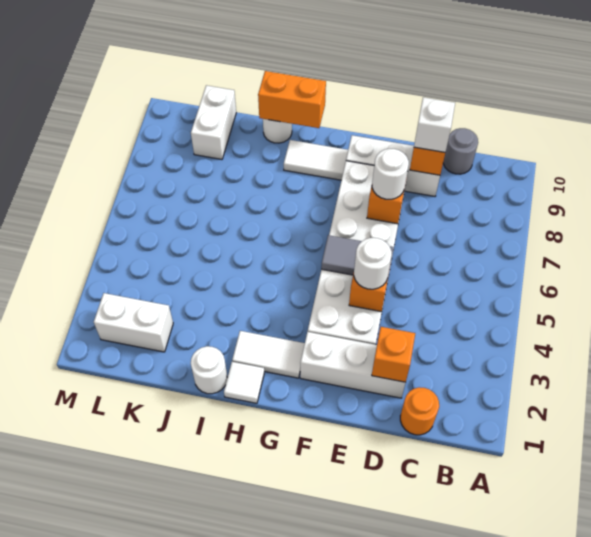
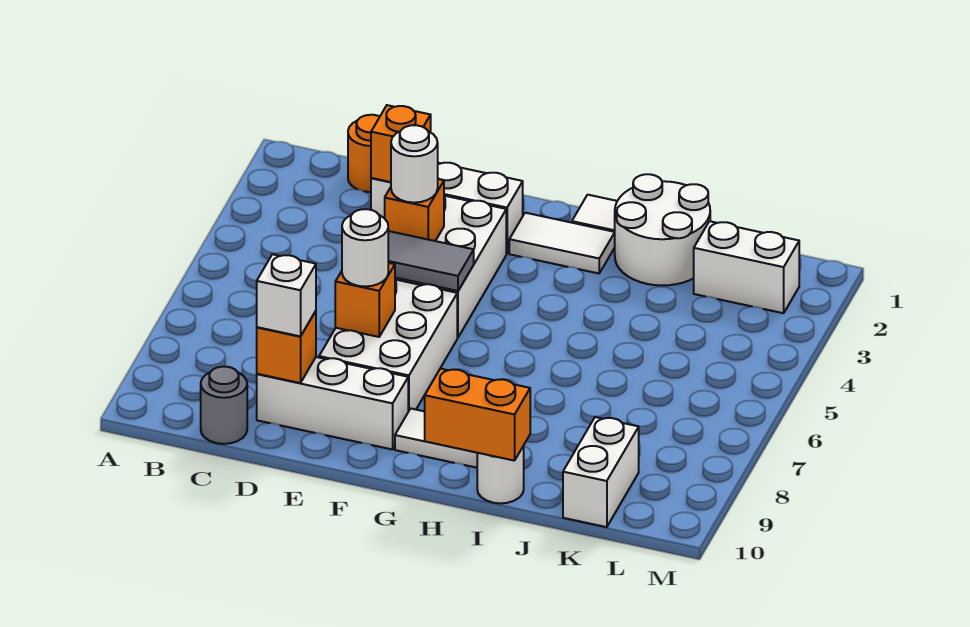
white round brick I1 level 1 -> white round brick I1:J2 level 1

